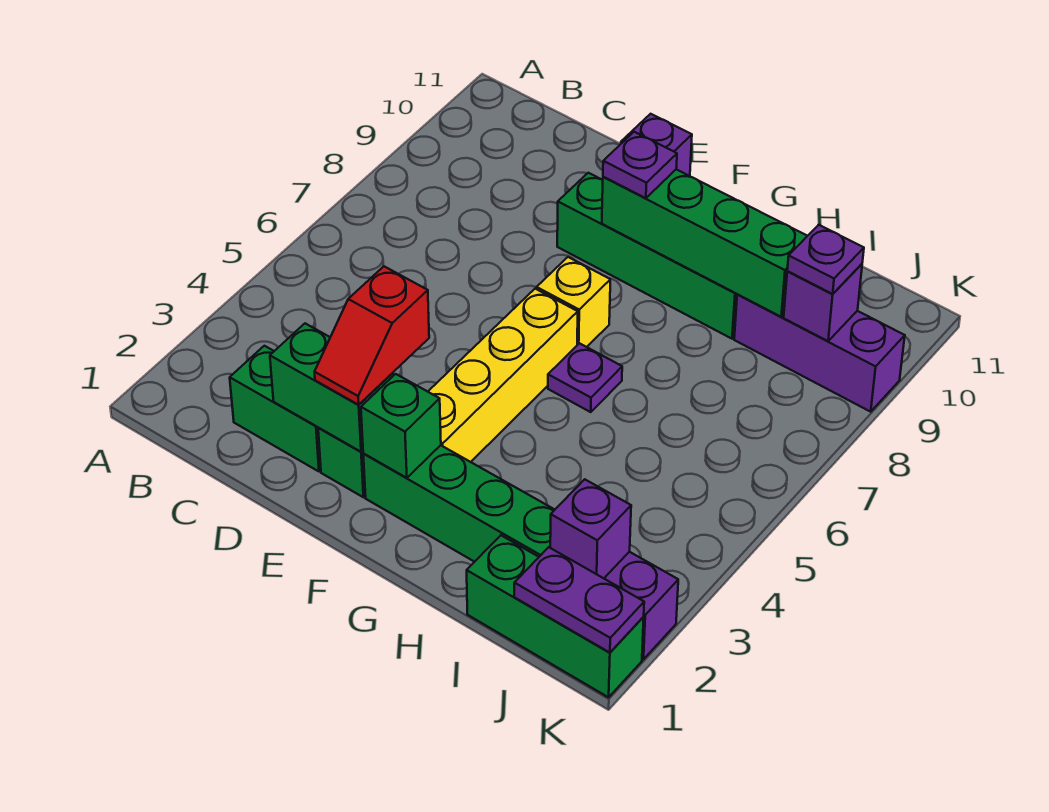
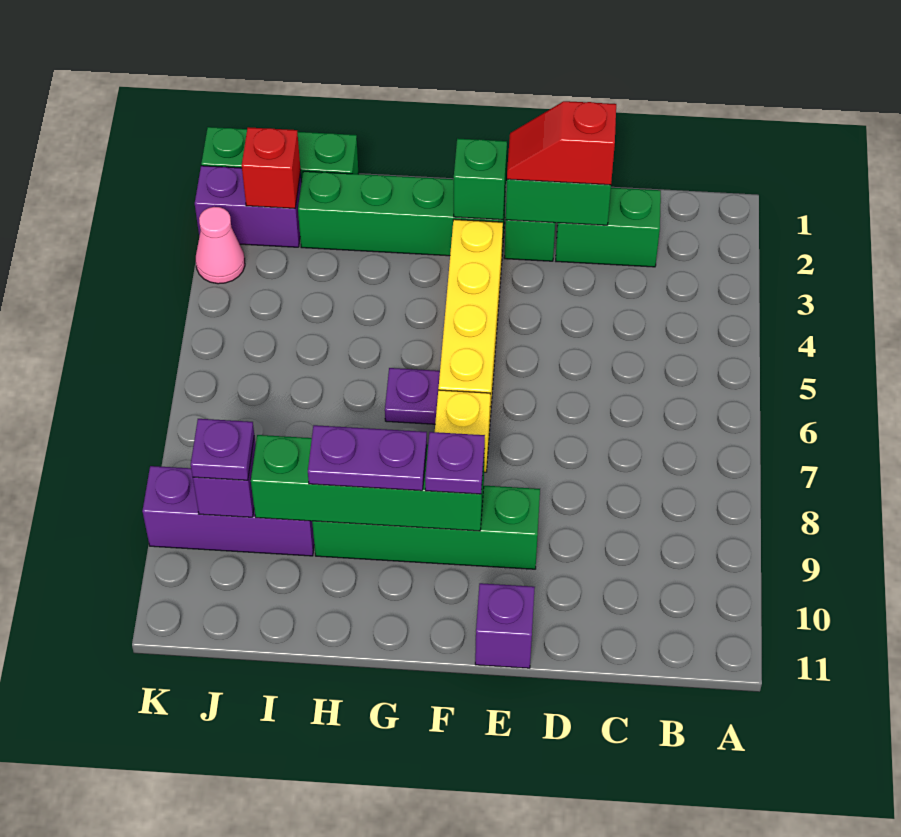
red slope E2:E3 level 3 top 3 -> red slope D2:E2 level 3 top D
purple plate J1:K1 level 2 -> purple plate G9:H9 level 3
purple brick J2 level 2 -> red brick J2 level 2
none -> pink cone K3 level 1

